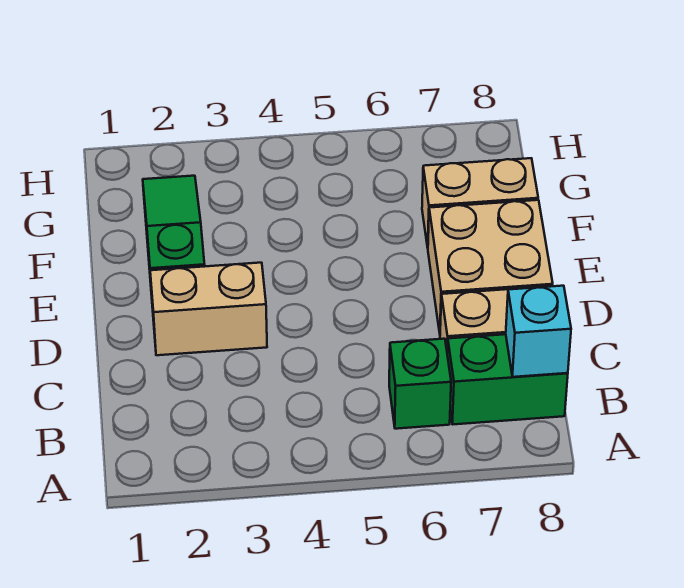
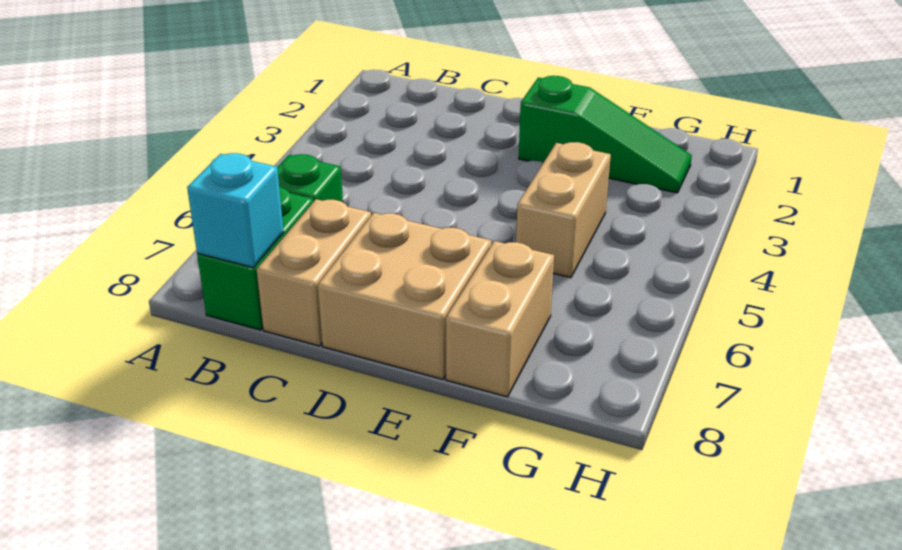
tan brick D2:D3 level 1 -> tan brick F4:F5 level 1

